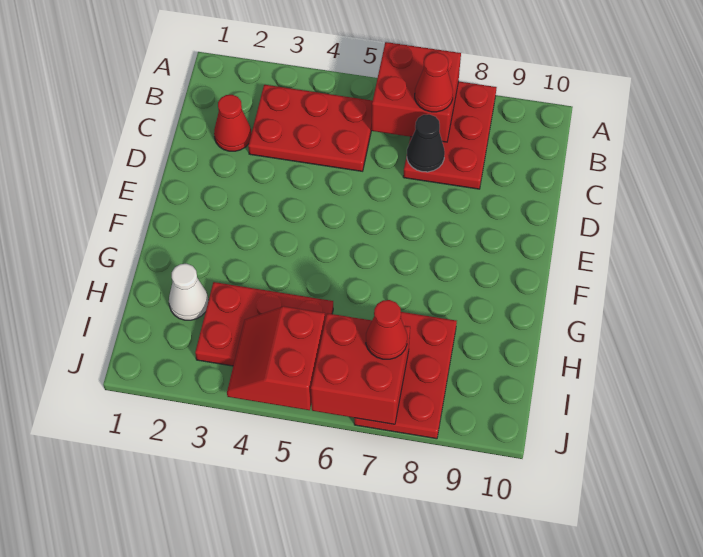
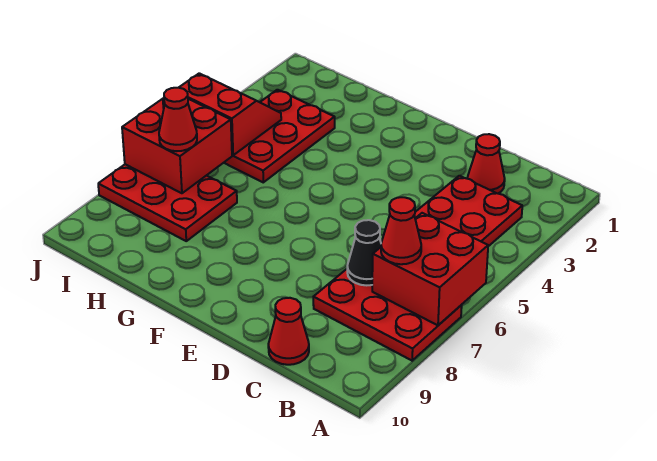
none -> red cone C10 level 1
white cone H2 level 1 -> none

